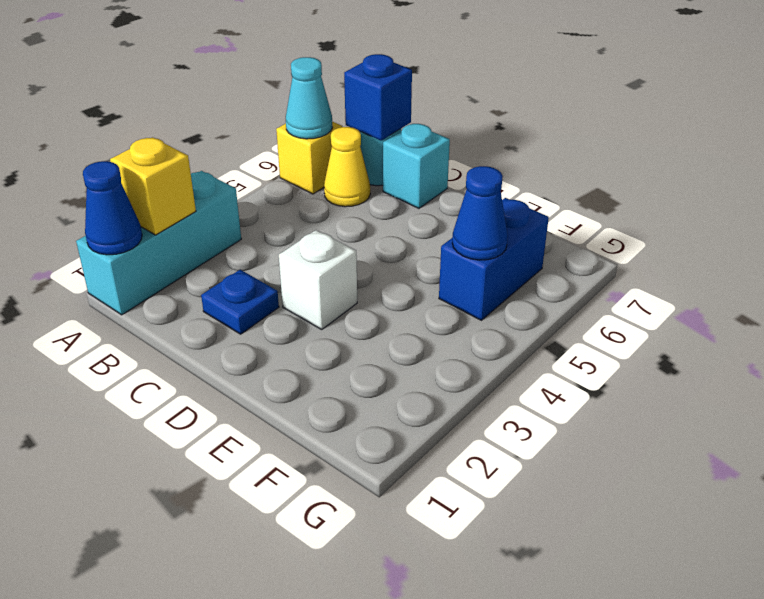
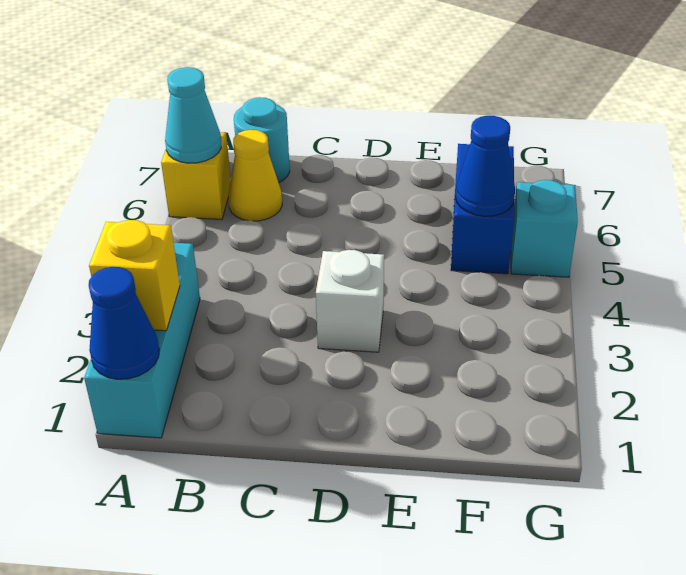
blue brick B7 level 2 -> none
blue plate C2 level 1 -> none
cyan brick C7 level 1 -> cyan brick G5 level 1

